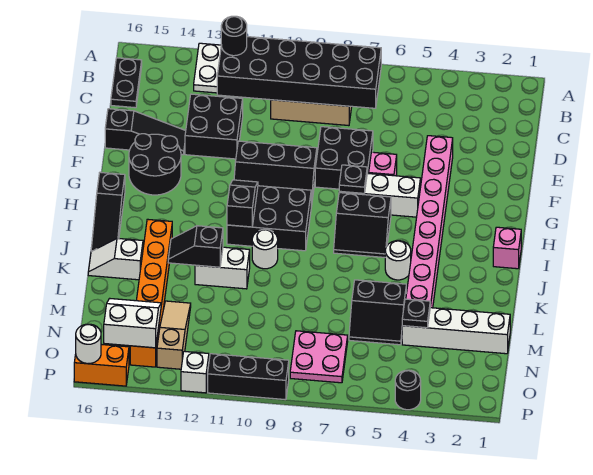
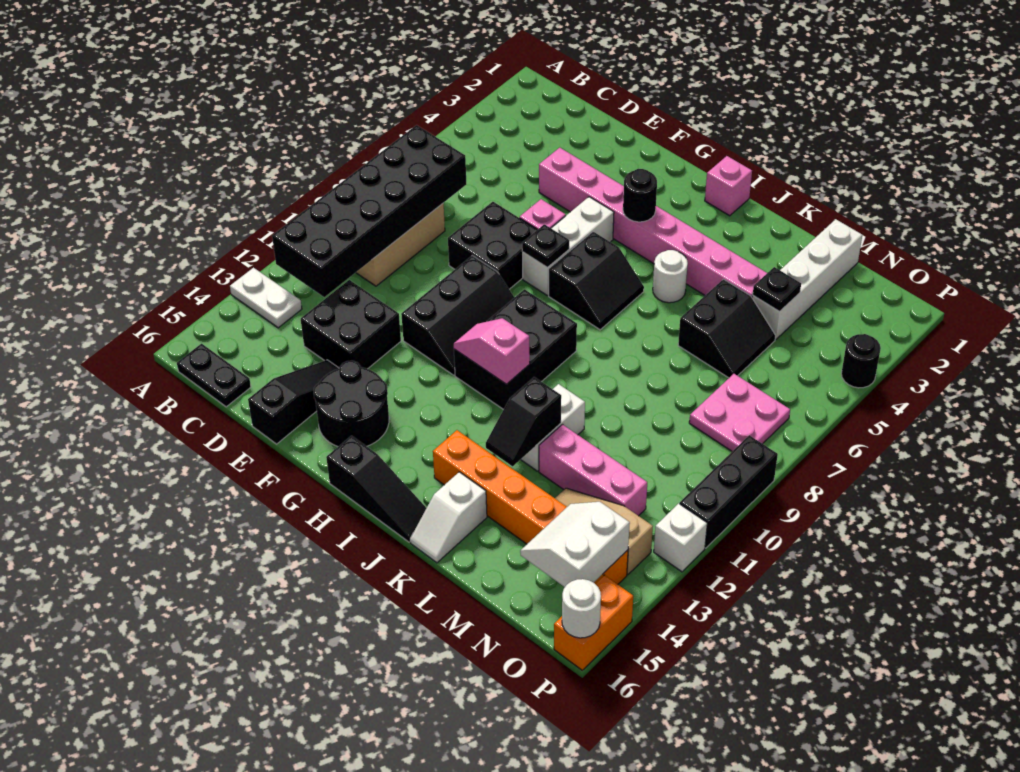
black round brick B12 level 3 -> black round brick H4 level 2
black slope H11:I11 level 2 top I -> pink slope H11:I11 level 2 top I
white round brick J10 level 1 -> none
none -> pink brick L12:N12 level 1

